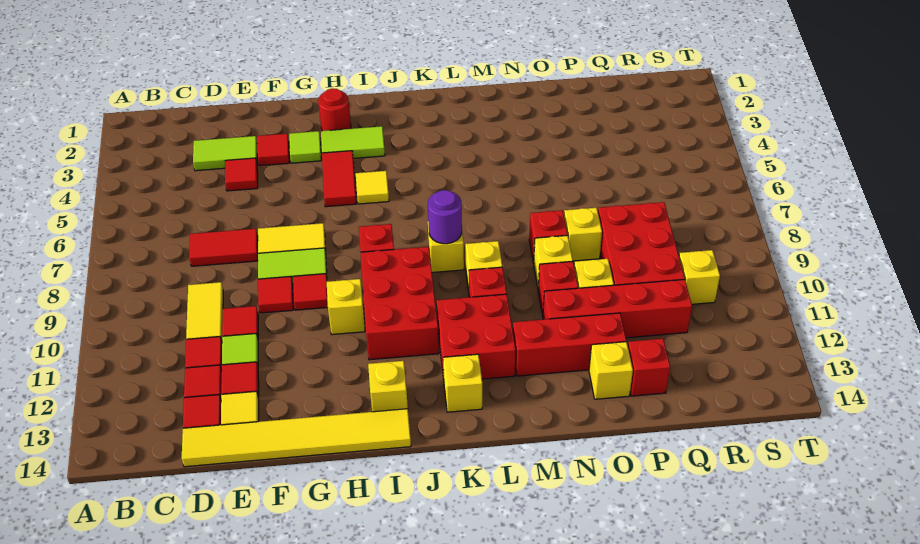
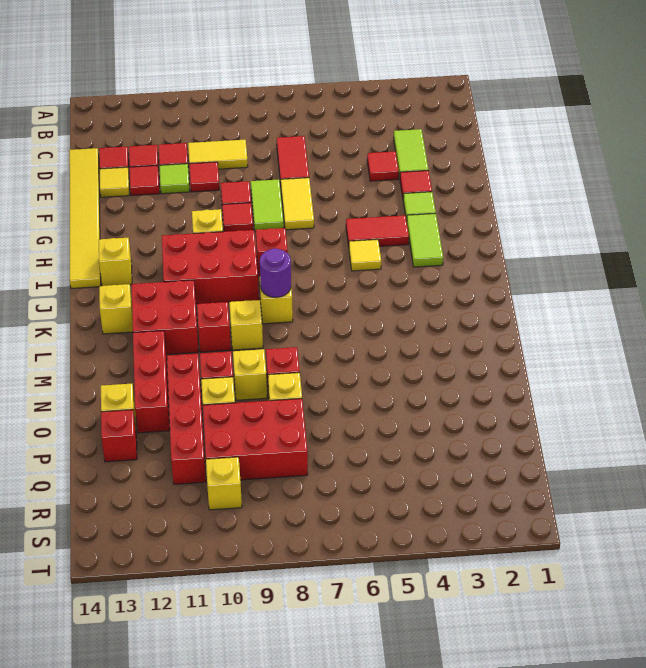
red round brick H2 level 1 -> none

